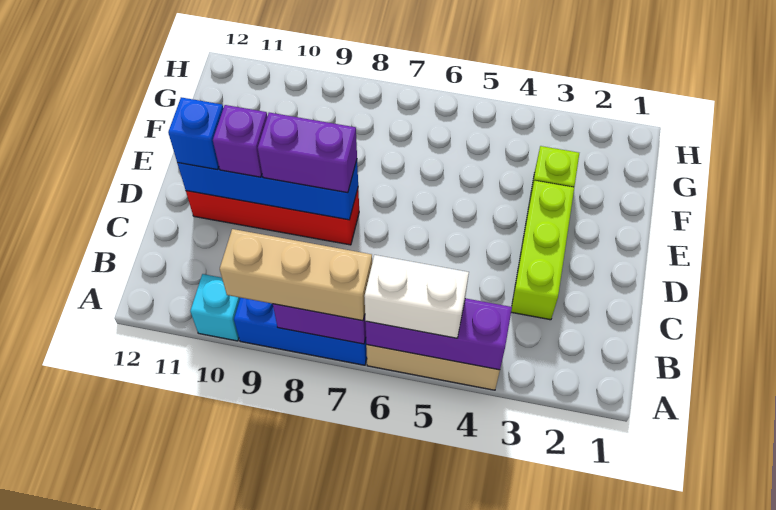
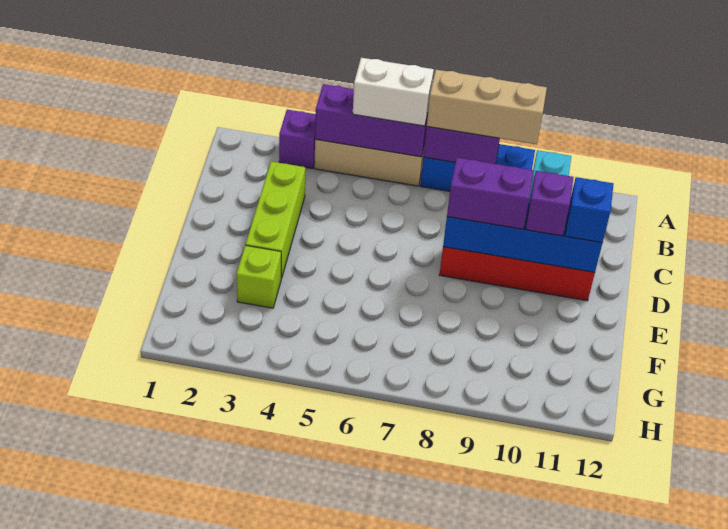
none -> purple brick A3 level 1

